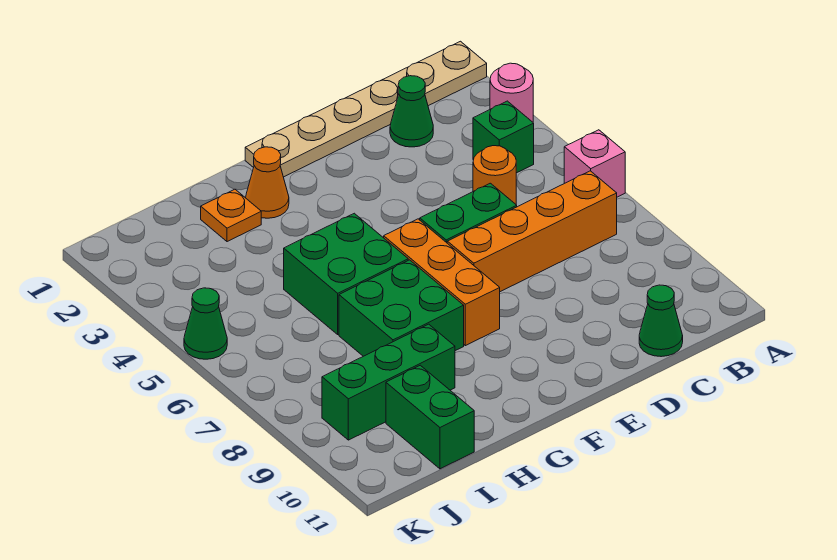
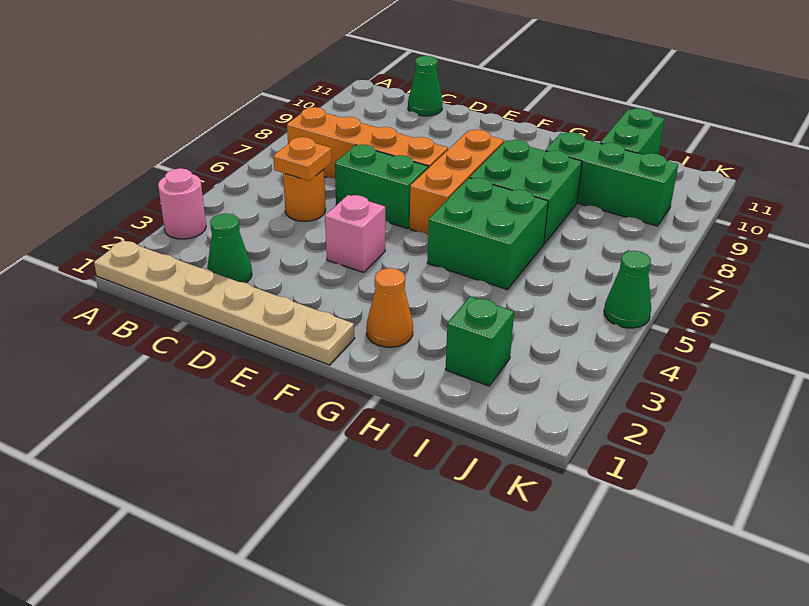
pink brick A6 level 1 -> pink brick E4 level 1
green brick B4 level 1 -> green brick I2 level 1
orange plate H2 level 1 -> orange plate C5 level 2

